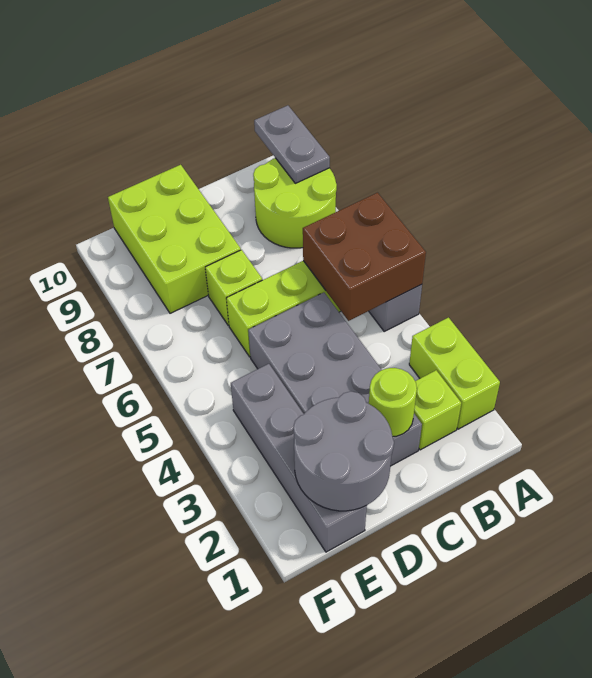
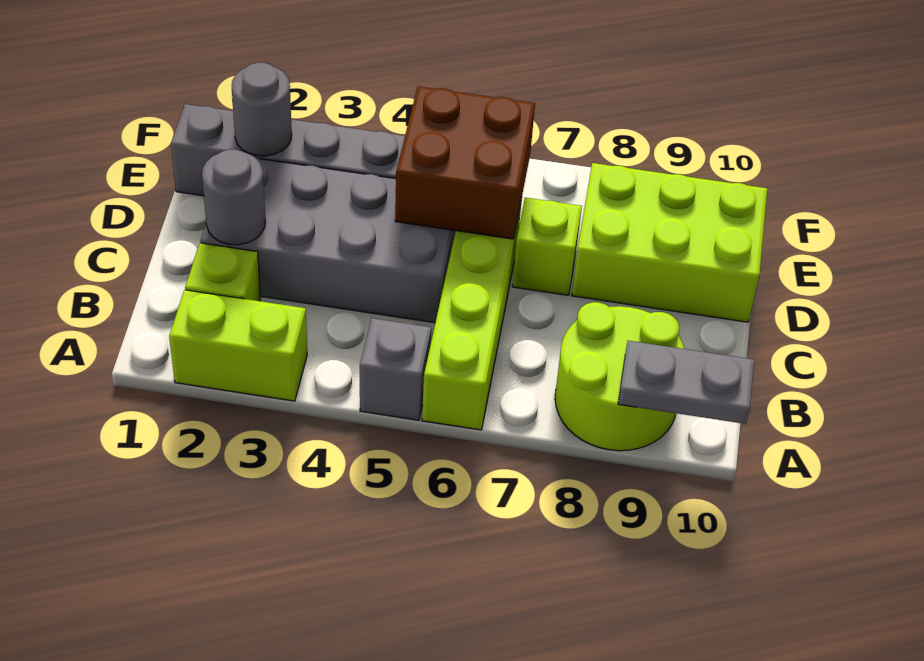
brown brick A5:B6 level 2 -> brown brick D5:E6 level 2
lime round brick C2 level 2 -> grey round brick C2 level 2
grey round brick D1:E2 level 2 -> grey round brick E2 level 2

